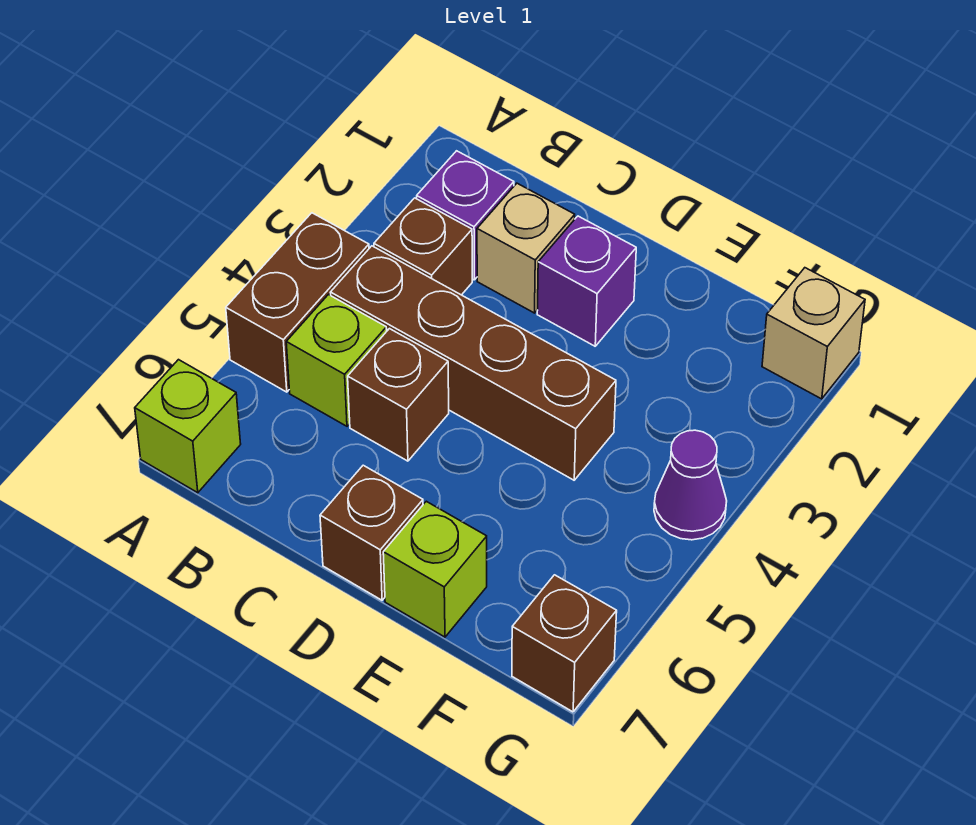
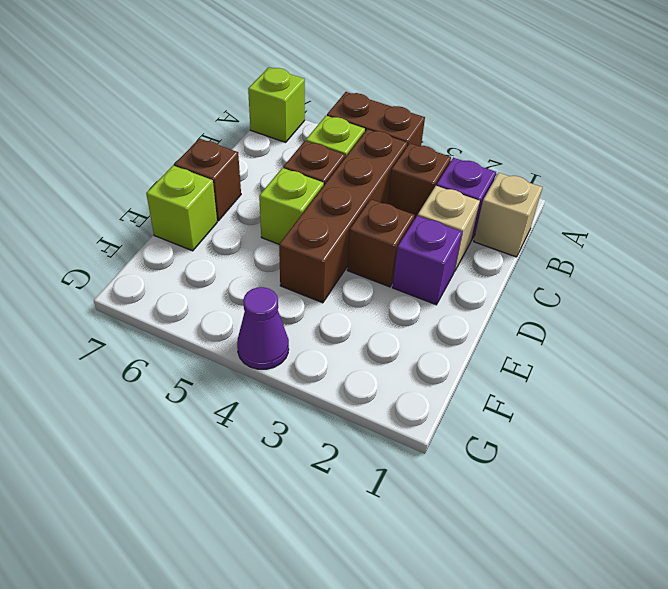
none -> lime brick D5 level 1
tan brick G1 level 1 -> tan brick B1 level 1
brown brick G7 level 1 -> brown brick D3 level 1

